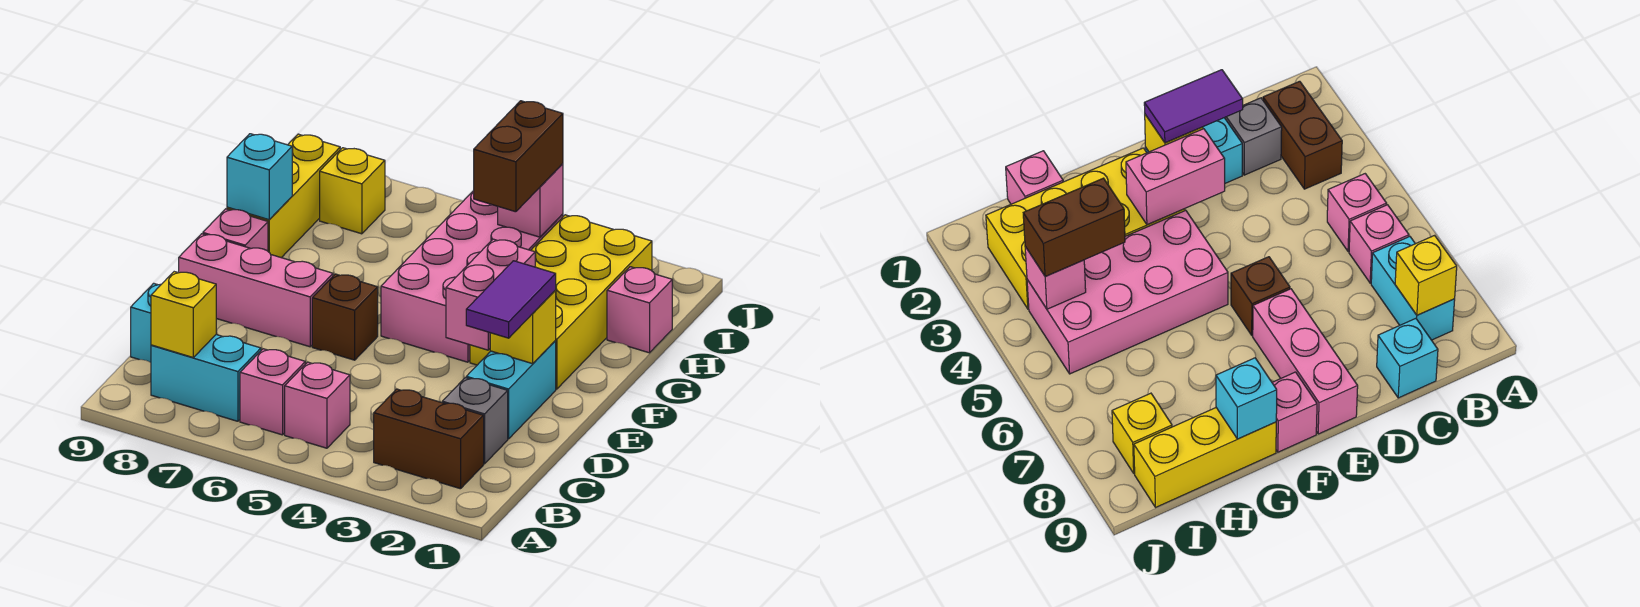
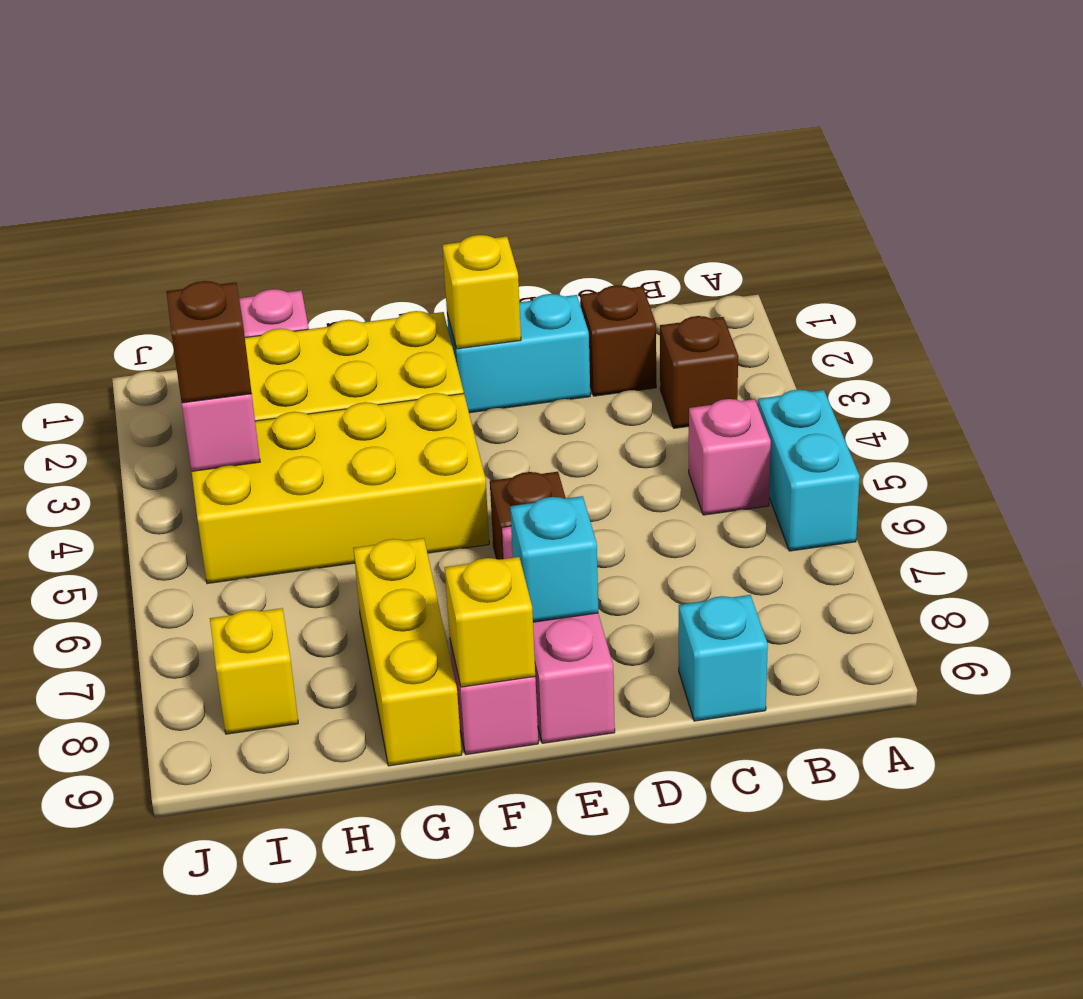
brown brick B2:B3 level 1 -> brown brick B3 level 1
pink brick B6 level 1 -> none
cyan brick B7:B8 level 1 -> cyan brick A5:A6 level 1
yellow brick B8 level 2 -> yellow brick F9 level 2
grey brick C2 level 1 -> brown brick C2 level 1
purple tile D2:E2 level 3 -> none
pink brick E3:F3 level 2 -> none
pink brick F4:I5 level 1 -> yellow brick F4:I5 level 1
yellow brick G9:I9 level 1 -> yellow brick G7:G9 level 1
cyan brick G9 level 2 -> cyan brick E8 level 2
brown brick H4:I4 level 3 -> brown brick I4 level 3

